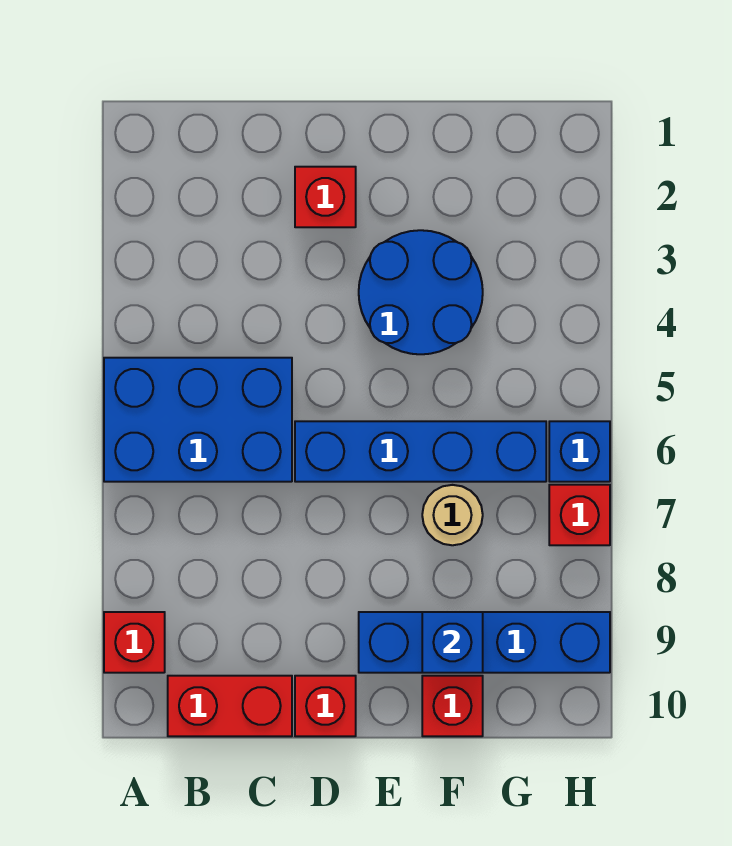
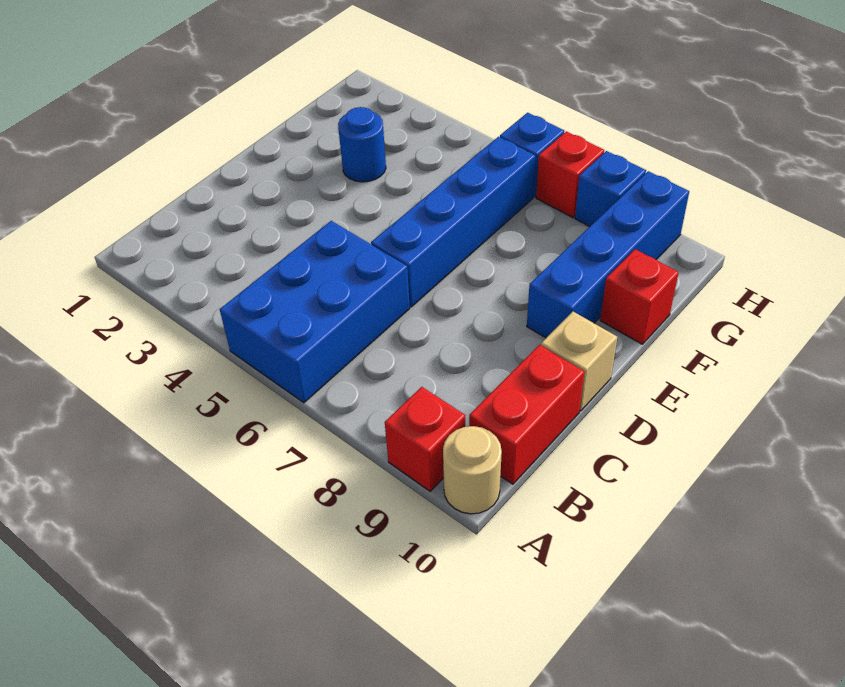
red brick D2 level 1 -> none
red brick D10 level 1 -> tan brick D10 level 1
blue round brick E3:F4 level 1 -> blue round brick F3 level 1
tan round brick F7 level 1 -> tan round brick A10 level 1
blue brick F9 level 2 -> blue brick H8 level 1

